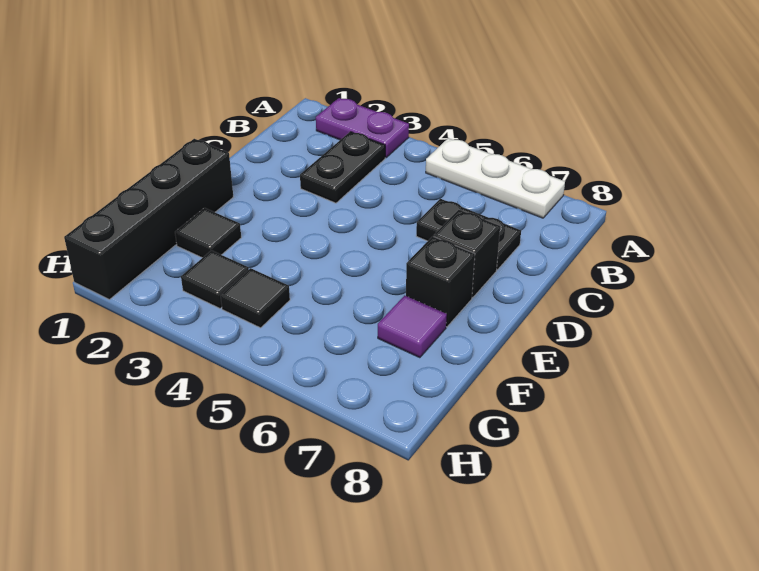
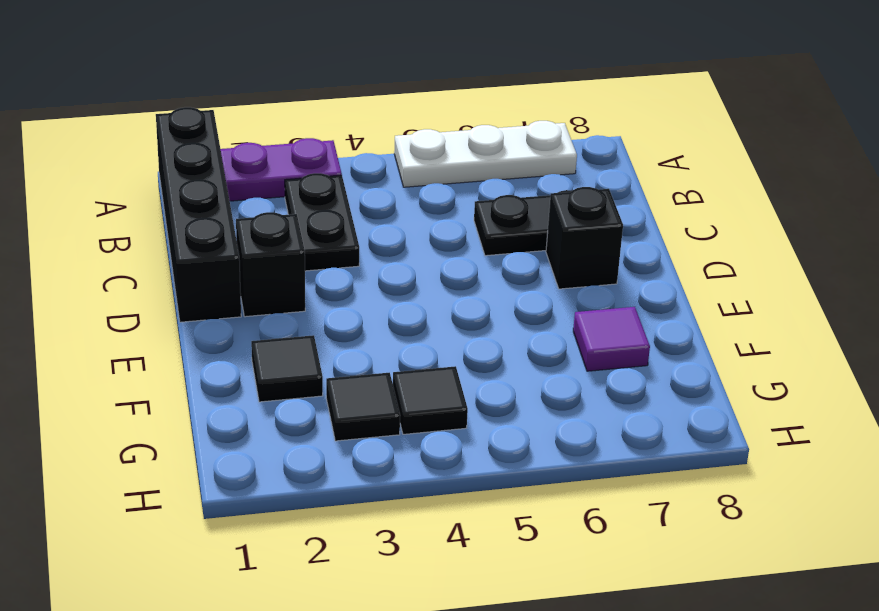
black brick E1:H1 level 1 -> black brick A1:D1 level 1
black brick E7 level 1 -> black brick D2 level 1

